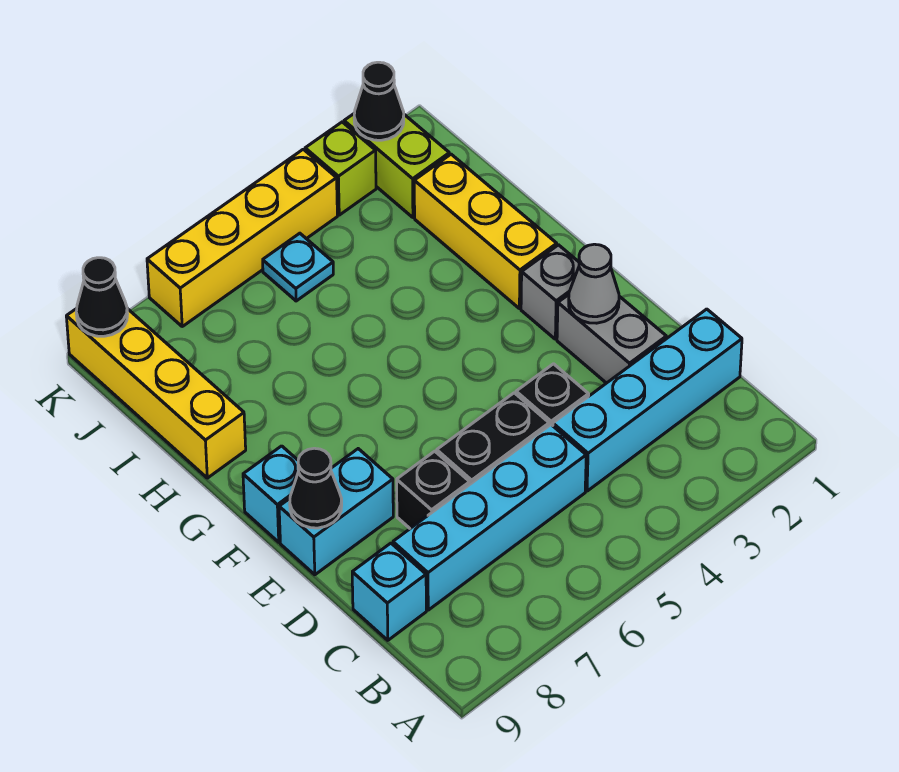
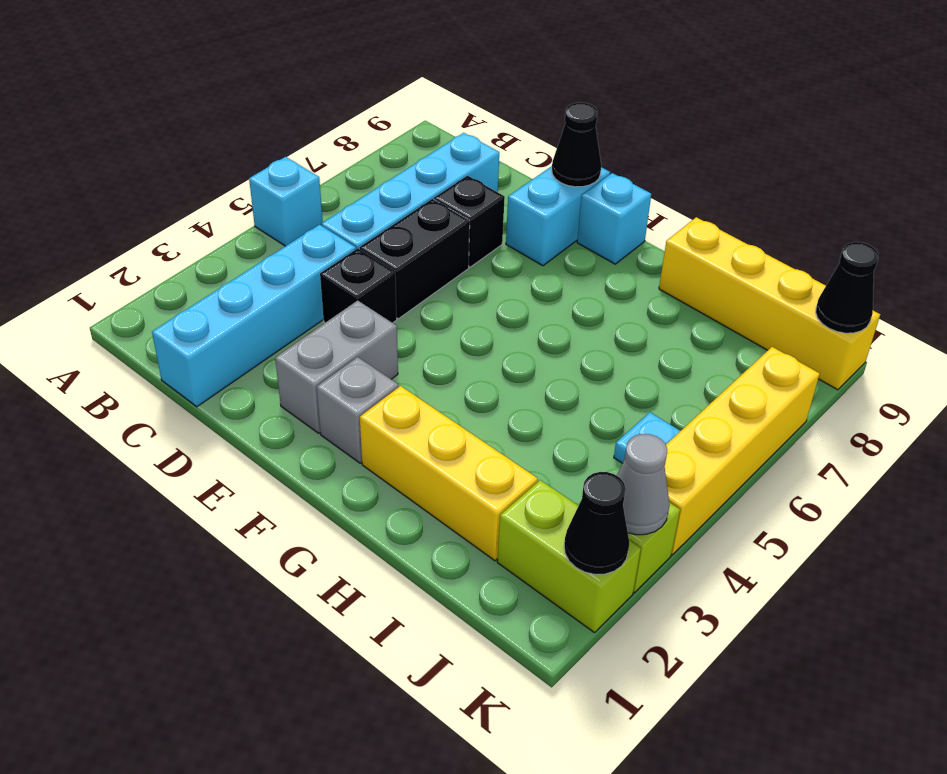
cyan brick C9 level 1 -> cyan brick A5 level 1
grey brick D2:E2 level 1 -> grey brick E2:E3 level 1
grey cone E2 level 2 -> grey cone K3 level 2

